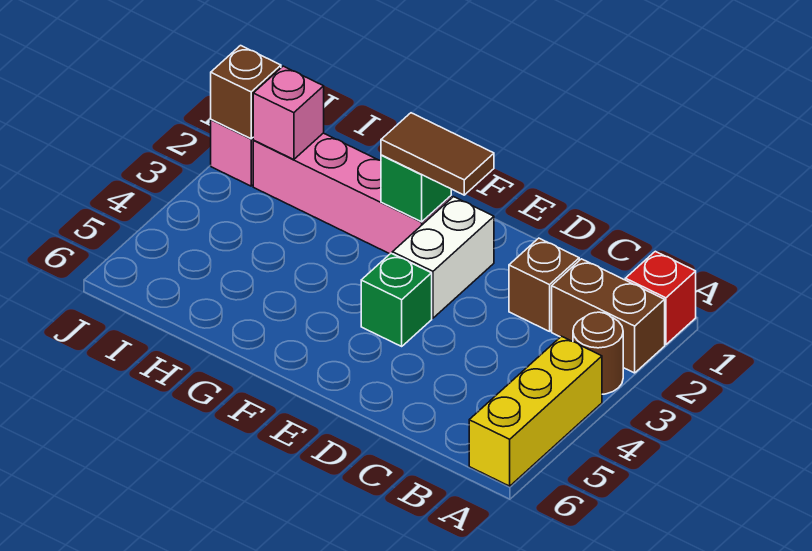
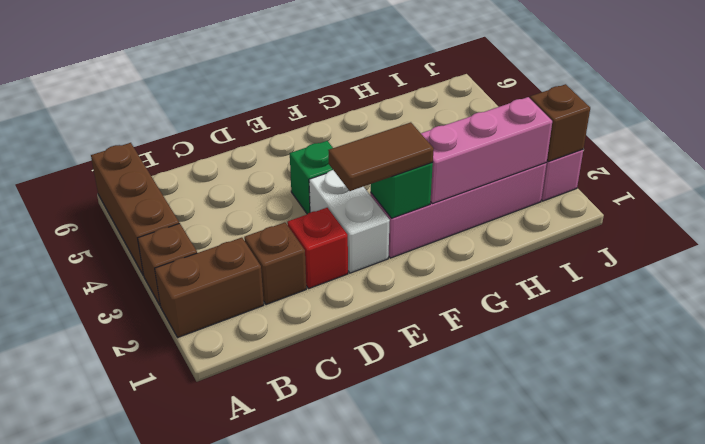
red brick A1 level 1 -> red brick D2 level 1
brown round brick A3 level 1 -> brown brick A3 level 1
yellow brick A4:A6 level 1 -> brown brick A4:A6 level 1
pink brick I2 level 2 -> pink brick G2:I2 level 2

